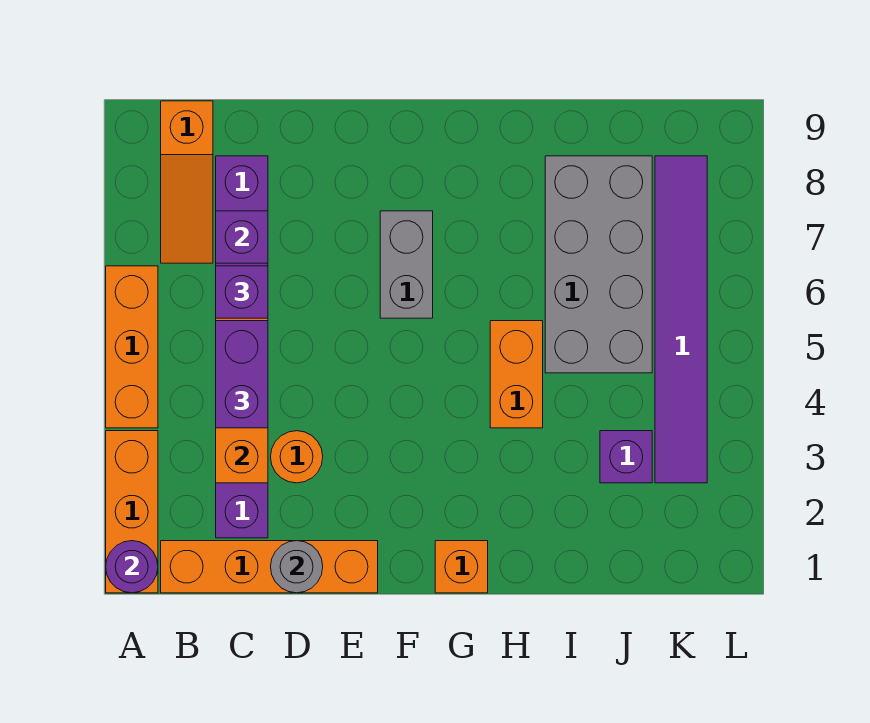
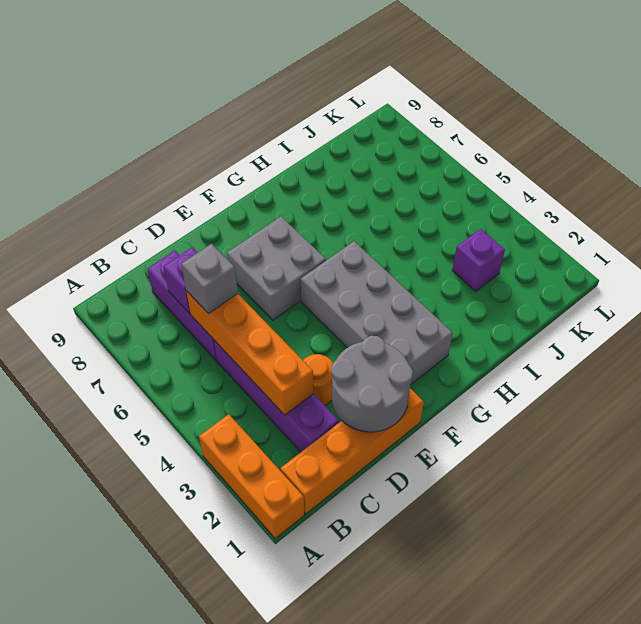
purple round brick A1 level 2 -> none
orange brick A4:A6 level 1 -> none
orange slope B7:B9 level 1 top 9 -> none
purple brick C4:C5 level 3 -> none
purple brick C6 level 3 -> grey brick C6 level 3
grey round brick D1 level 2 -> grey round brick D1:E2 level 2
grey brick F6:F7 level 1 -> grey brick E6:F7 level 1
orange brick G1 level 1 -> none
orange brick H4:H5 level 1 -> none
grey brick I5:J8 level 1 -> grey brick F2:G5 level 1
purple tile K3:K8 level 1 -> none

